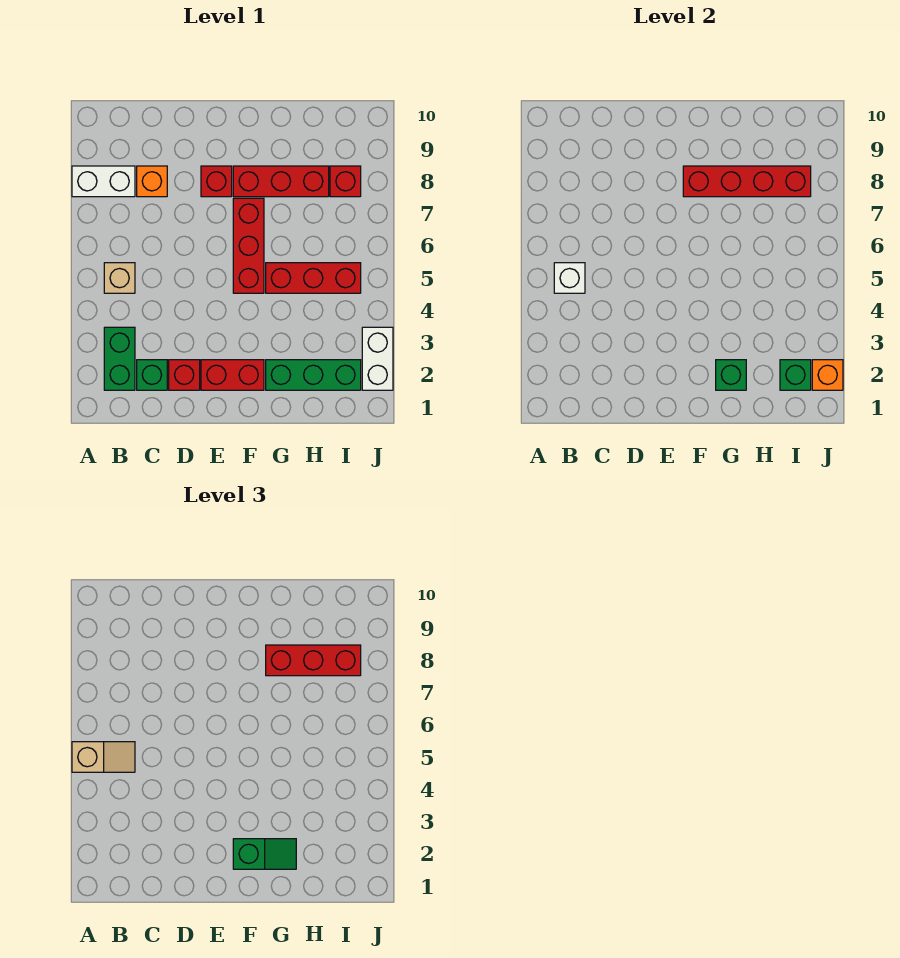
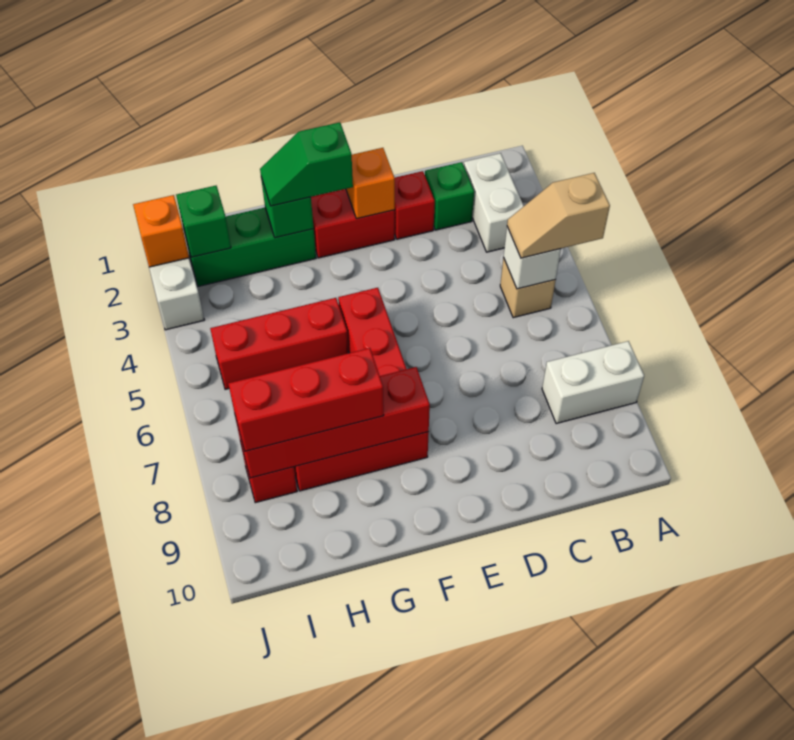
green brick B2:B3 level 1 -> white brick B2:B3 level 1
orange brick C8 level 1 -> orange brick E2 level 2
red brick E8 level 1 -> none

